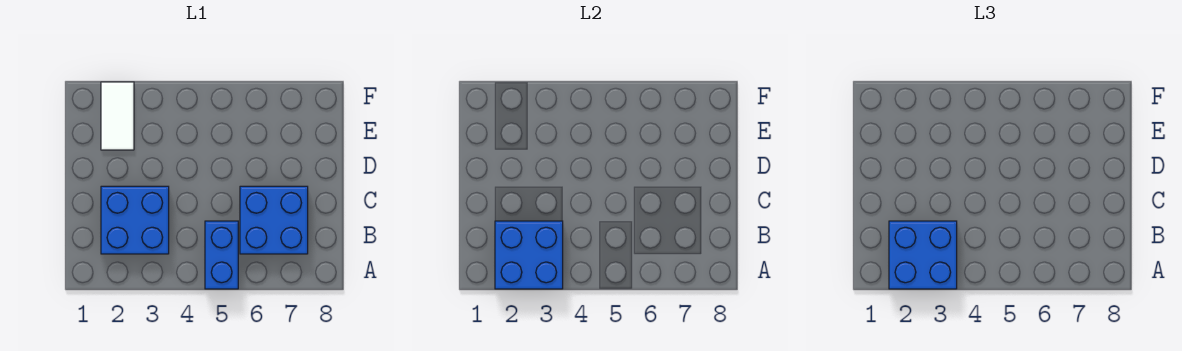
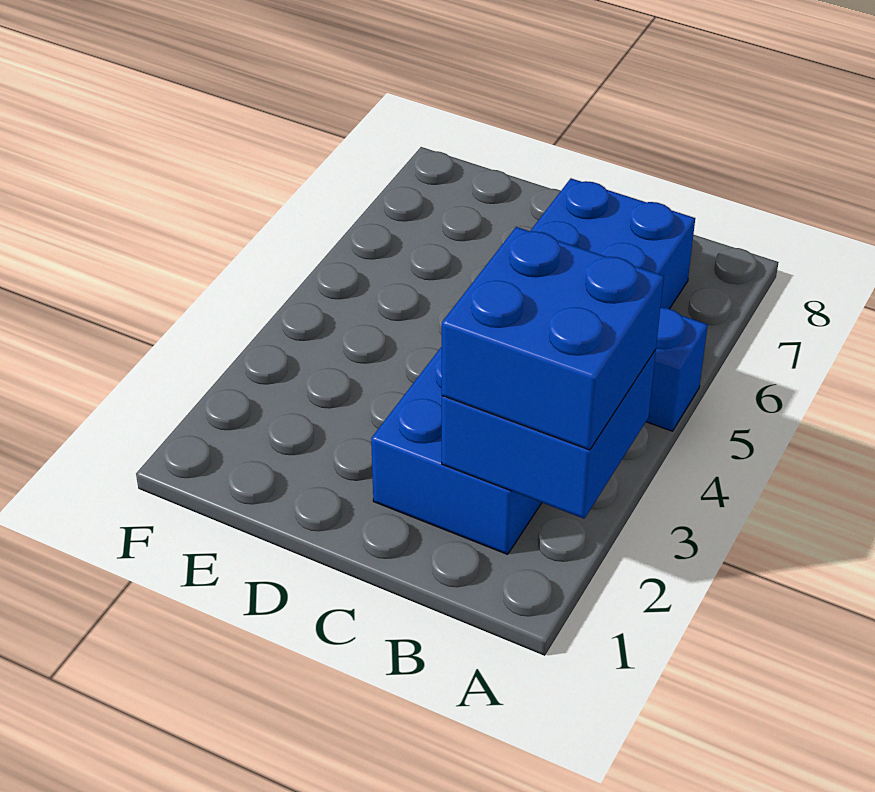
white tile E2:F2 level 1 -> none

